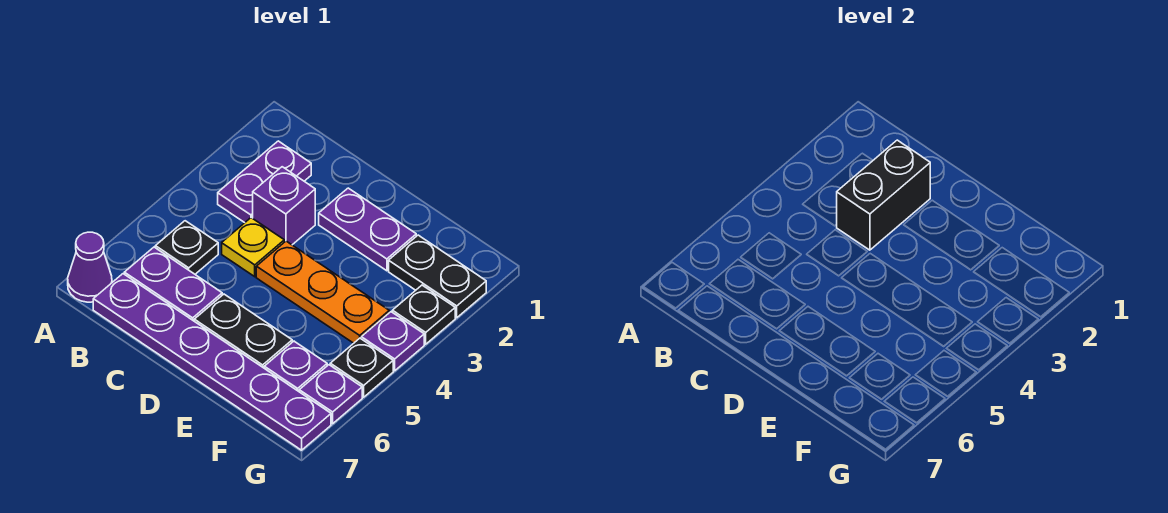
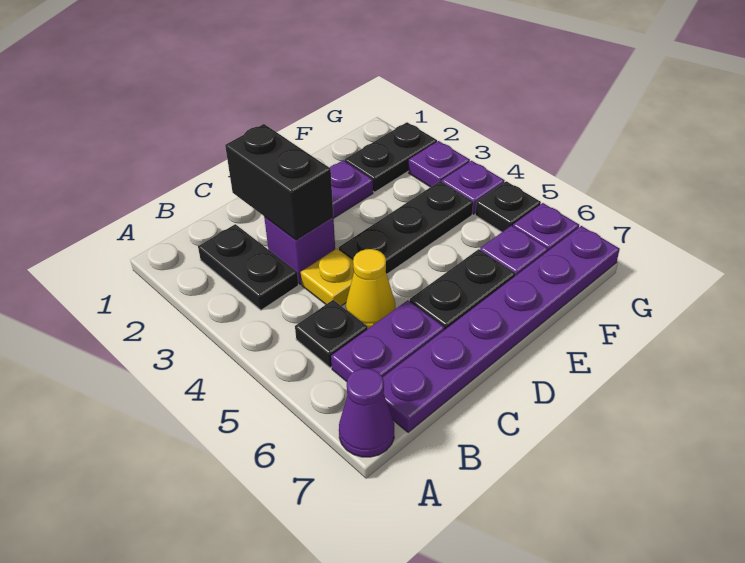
purple plate B2:B3 level 1 -> black plate B2:B3 level 1
none -> yellow cone C5 level 1
orange plate D4:F4 level 1 -> black plate D4:F4 level 1
black plate G3 level 1 -> purple plate G3 level 1

